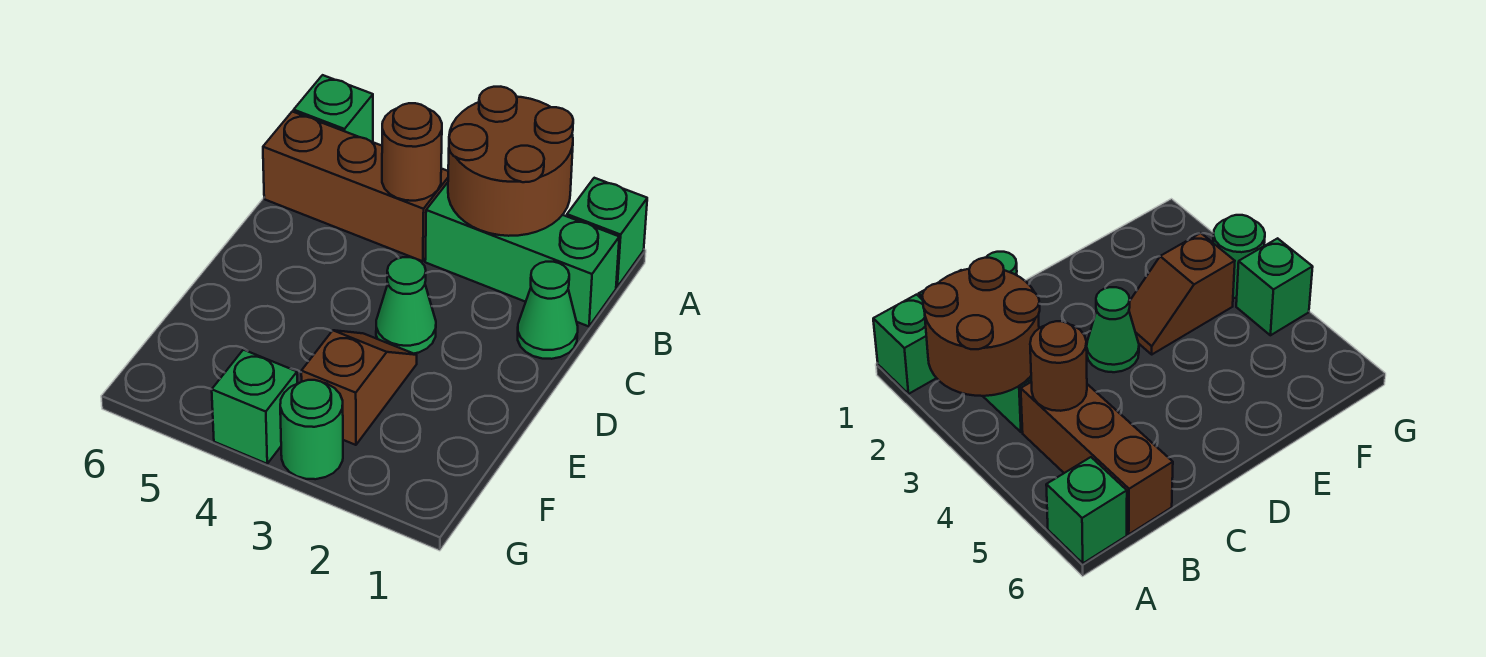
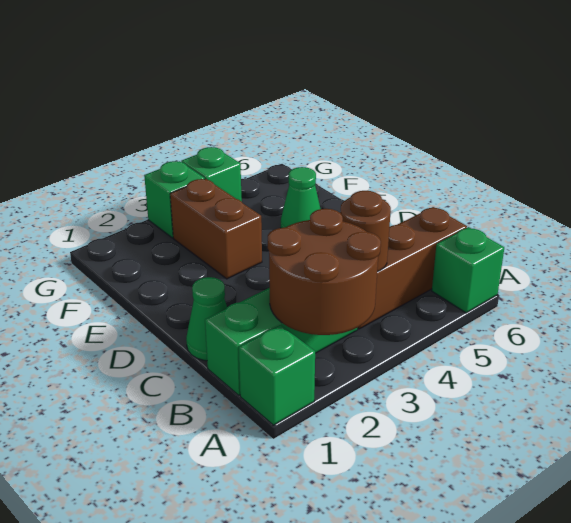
green cone D3 level 1 -> green cone E5 level 1
brown slope E3:F3 level 1 top F -> brown brick E3:F3 level 1
green round brick G3 level 1 -> green brick G3 level 1

